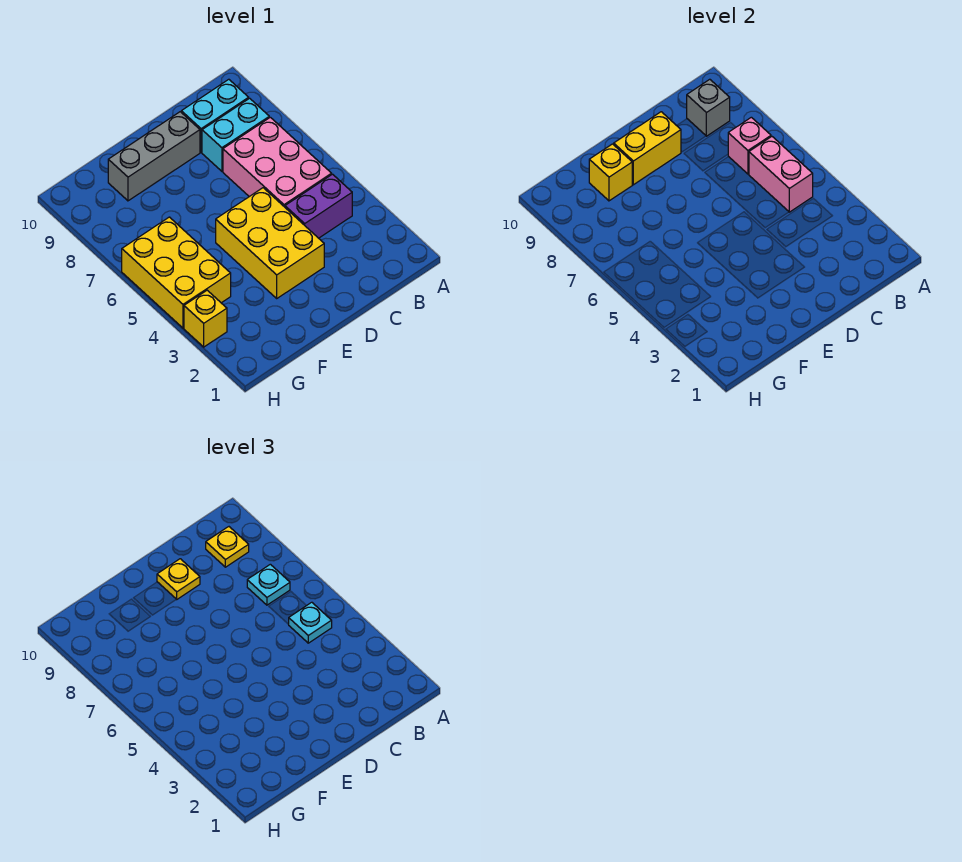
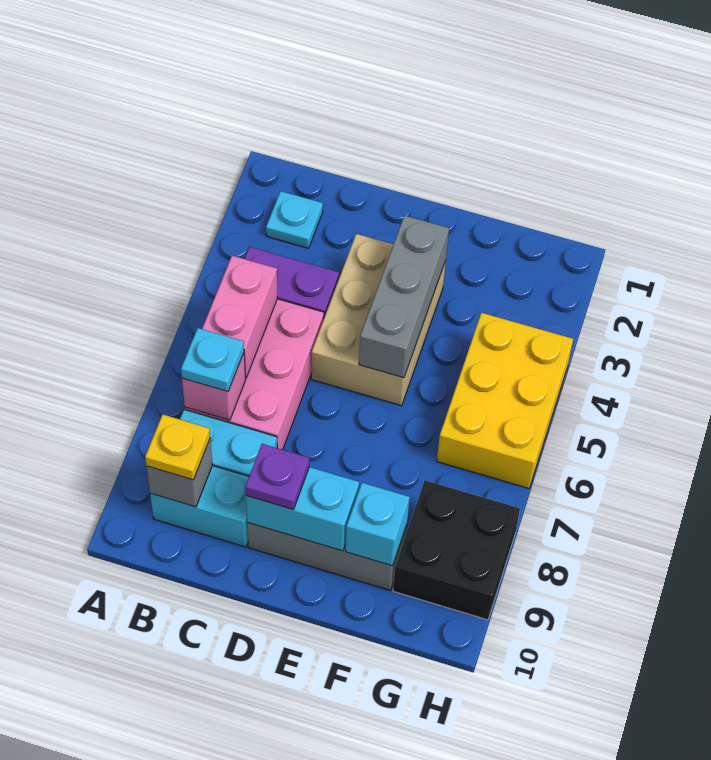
cyan plate B5 level 3 -> cyan plate B2 level 1
yellow brick D3:E5 level 1 -> tan brick D3:E5 level 1
yellow brick D9:E9 level 2 -> cyan brick D9:E9 level 2
yellow plate D9 level 3 -> purple plate D9 level 3
none -> grey brick E3:E5 level 2
yellow brick F9 level 2 -> cyan brick F9 level 2
none -> black brick G8:H9 level 1
yellow brick H3 level 1 -> none

